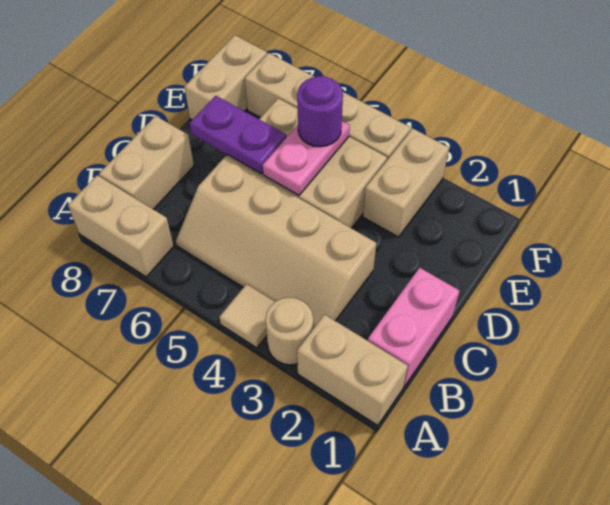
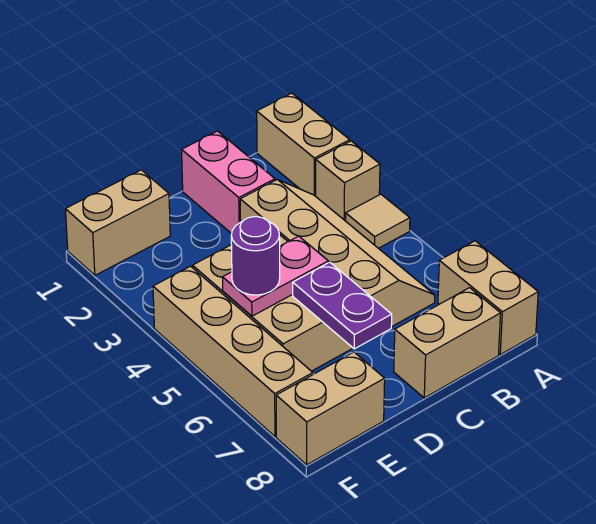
tan round brick A3 level 1 -> tan brick A3 level 1
pink brick B1:C1 level 1 -> pink brick C1:C2 level 1
tan brick E3:F3 level 1 -> tan brick E1:F1 level 1

